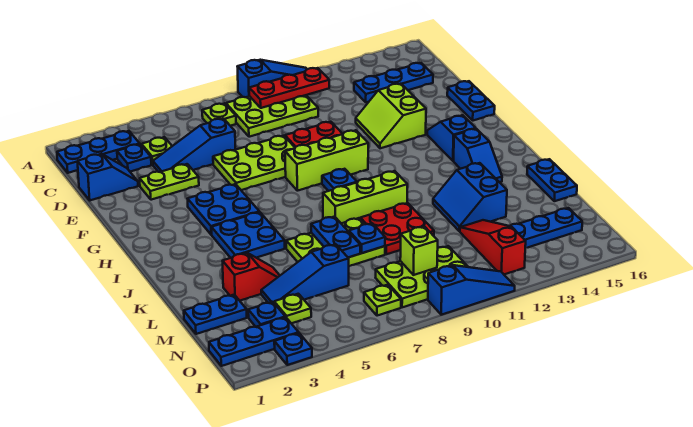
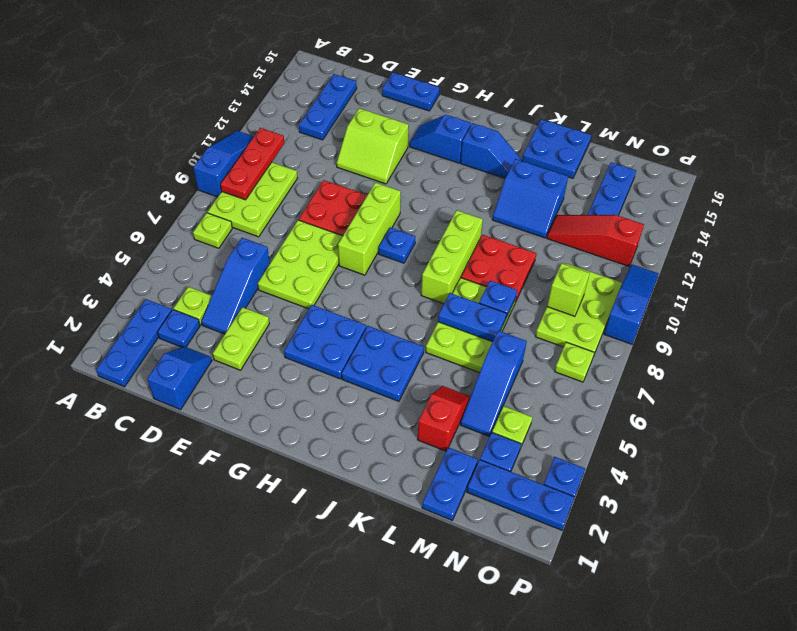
blue plate K16:L16 level 1 -> blue plate K15:L16 level 1
blue plate O1:O3 level 1 -> blue plate N2:P2 level 1

